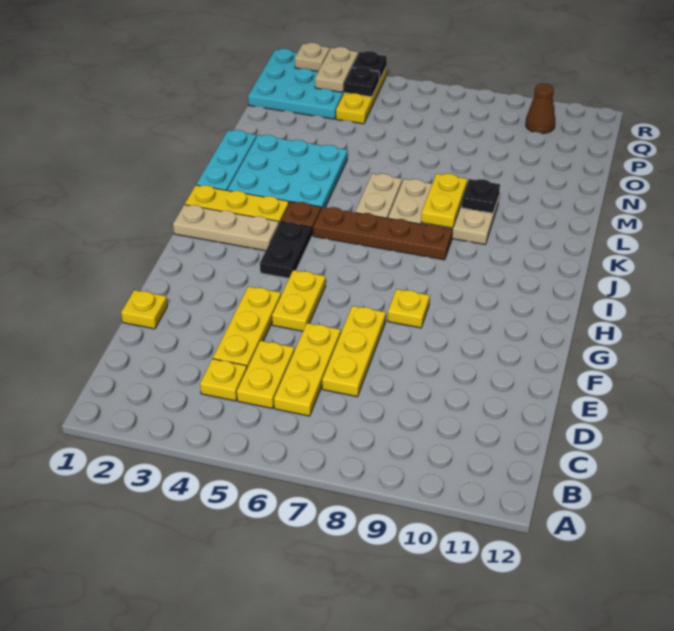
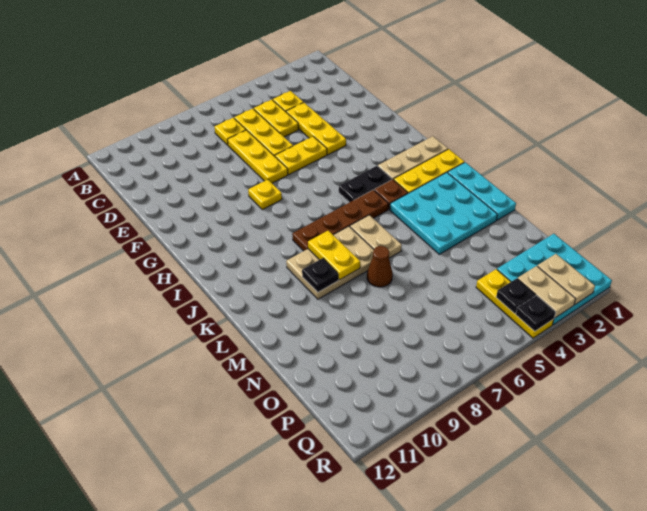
yellow plate E1 level 1 -> yellow plate C7 level 1
yellow plate F5:G5 level 1 -> yellow plate F5:F6 level 1
black plate H4:I4 level 1 -> black plate I4:I5 level 1
brown cone Q10 level 1 -> brown cone M7 level 1
tan plate R2 level 2 -> tan plate Q2:R2 level 2

